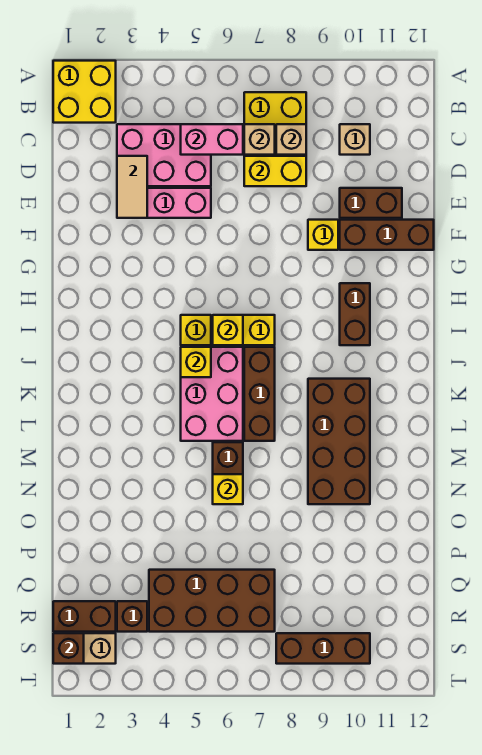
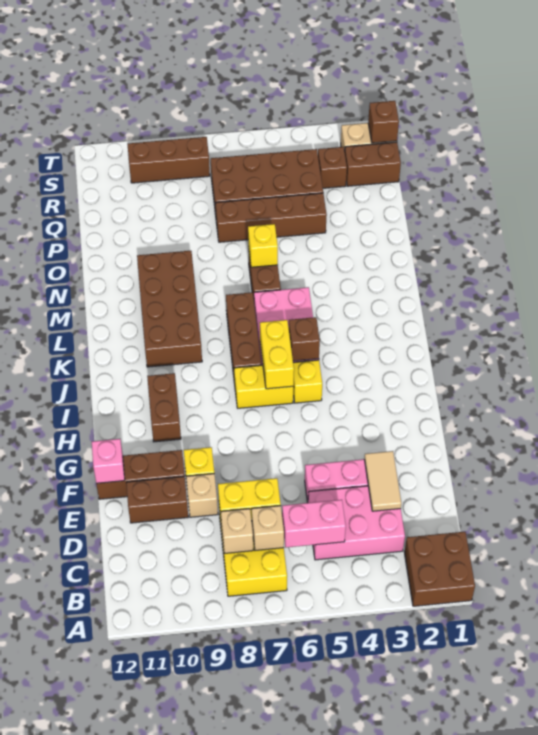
yellow brick A1:B2 level 1 -> brown brick A1:B2 level 1
tan brick C10 level 1 -> tan brick E9 level 1
none -> pink brick F12 level 2
yellow brick I6 level 2 -> yellow brick I6:J6 level 2
yellow brick J5 level 2 -> brown brick J5 level 2
none -> brown brick P4:P7 level 1

